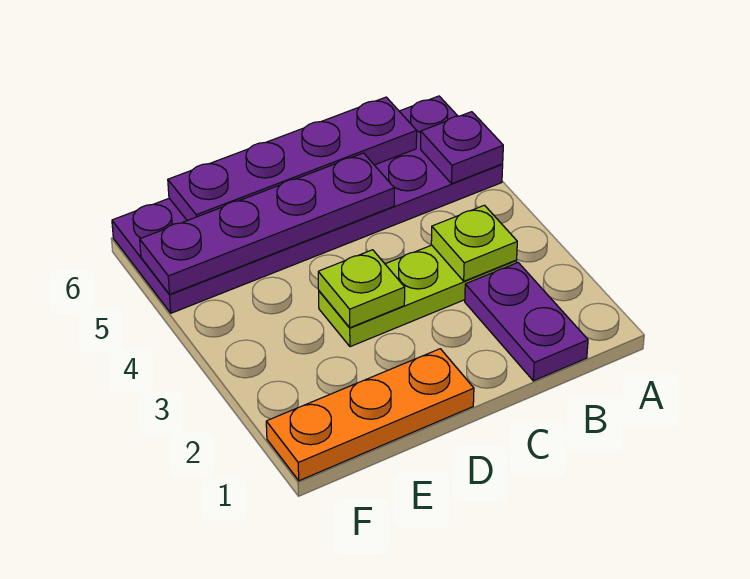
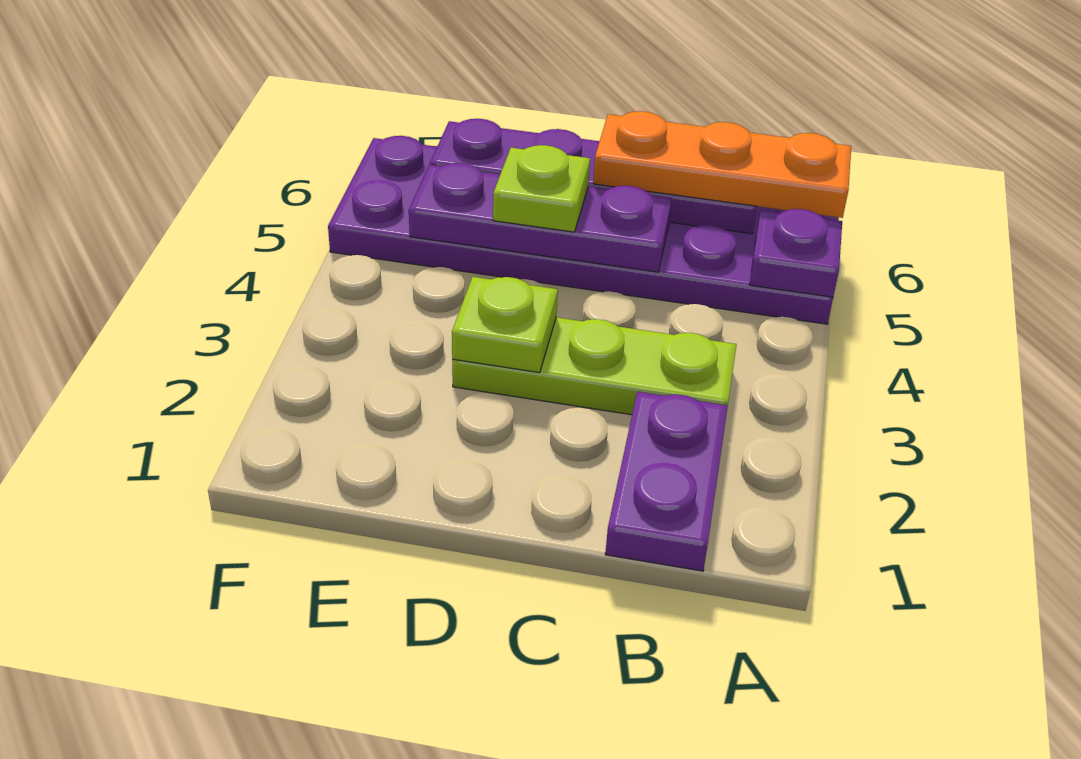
lime plate B3 level 2 -> lime plate D5 level 3
purple plate C5:F5 level 2 -> purple plate C5:E5 level 2
orange plate D1:F1 level 1 -> orange plate A6:C6 level 3

